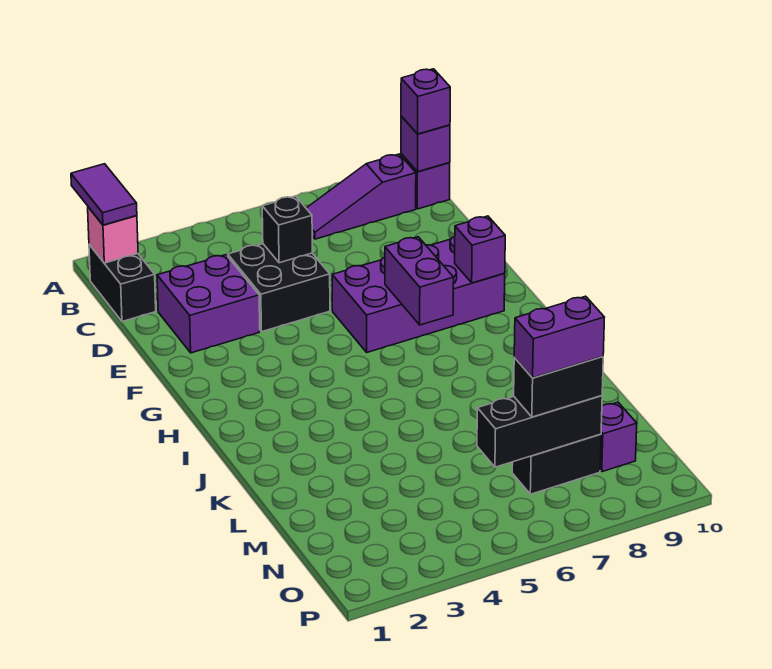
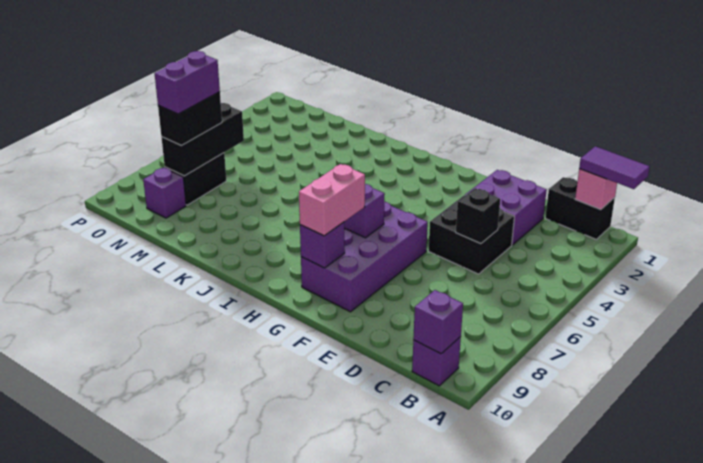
purple slope B7:B9 level 1 top 9 -> none
purple brick B10 level 3 -> none
none -> pink brick G8:G9 level 3

